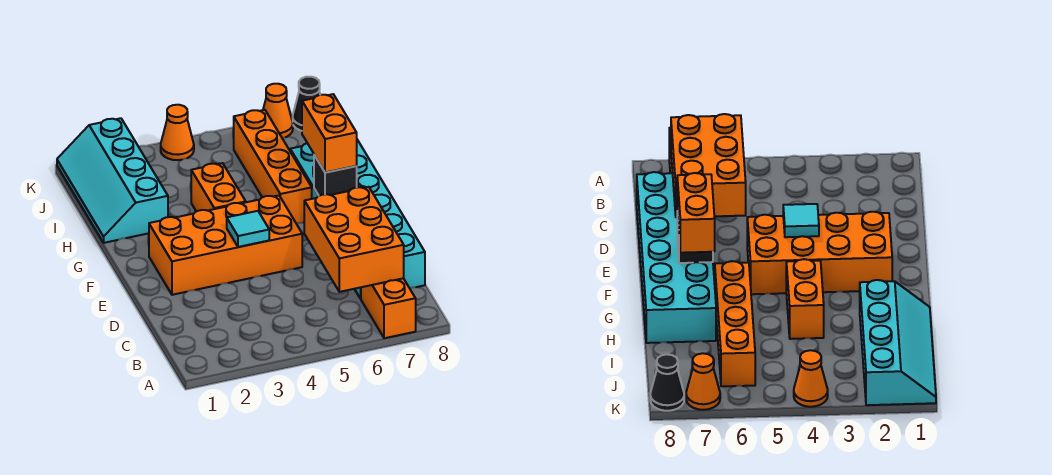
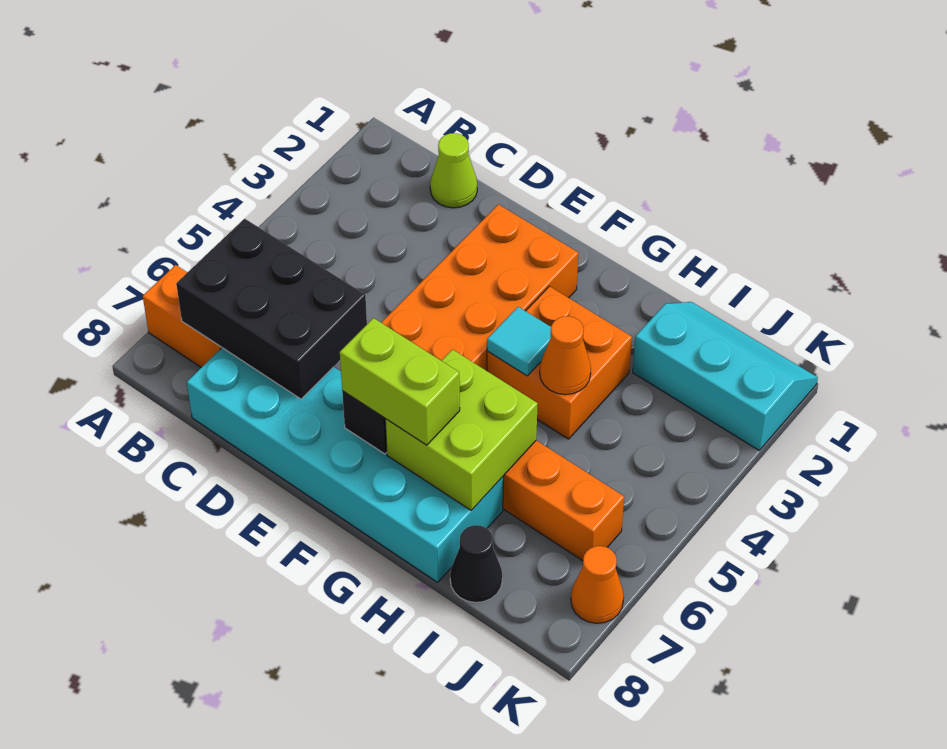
orange brick B6:D7 level 2 -> black brick B6:D7 level 2
none -> lime cone C1 level 1
cyan tile E4 level 2 -> cyan tile G4 level 2
orange brick F7:G7 level 3 -> lime brick F7:G7 level 3
orange brick G4:H4 level 1 -> orange brick G3:H4 level 1
none -> lime brick G6:H7 level 2
cyan slope H1:K2 level 1 top 2 -> cyan slope I1:K2 level 1 top 2
orange cone K4 level 1 -> orange cone H4 level 2
black cone K8 level 1 -> black cone I8 level 1

